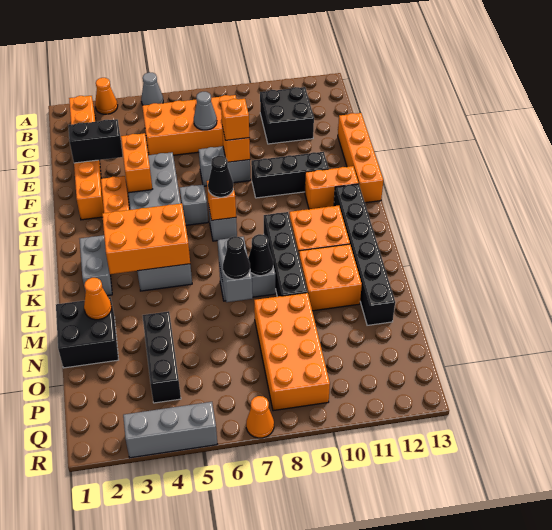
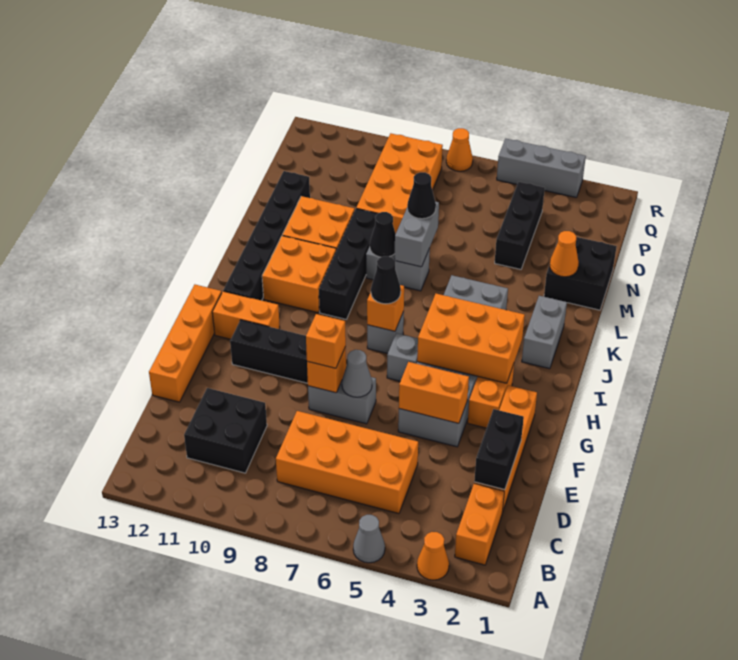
grey cone D7 level 2 -> grey cone F7 level 2
black brick E2:E3 level 2 -> black brick D2:E2 level 2
orange brick F4:G4 level 2 -> orange brick F4:F5 level 2
orange brick J3:K5 level 2 -> orange brick H3:I5 level 2

